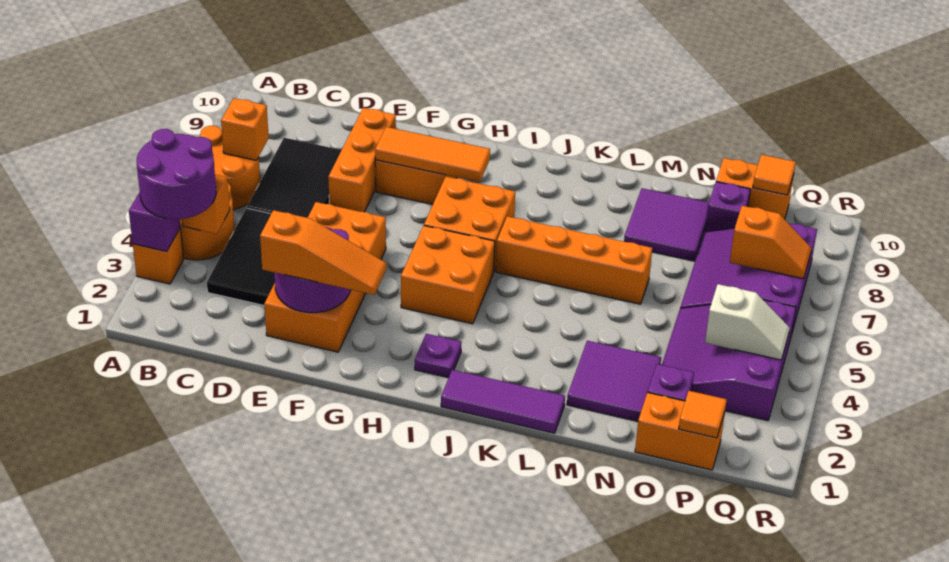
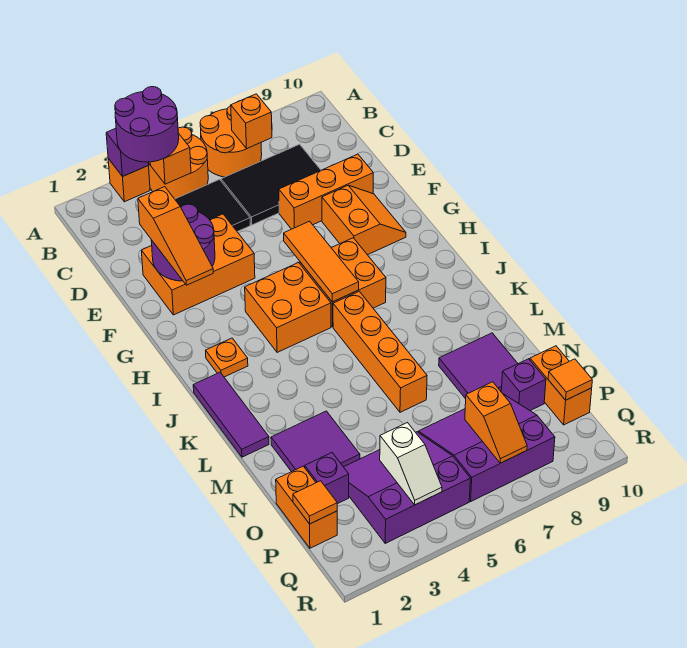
orange brick E2:F5 level 1 -> orange brick E2:F4 level 1
orange tile F8:H8 level 2 -> orange tile G6:I6 level 2
purple plate I2 level 1 -> orange plate I2 level 1

